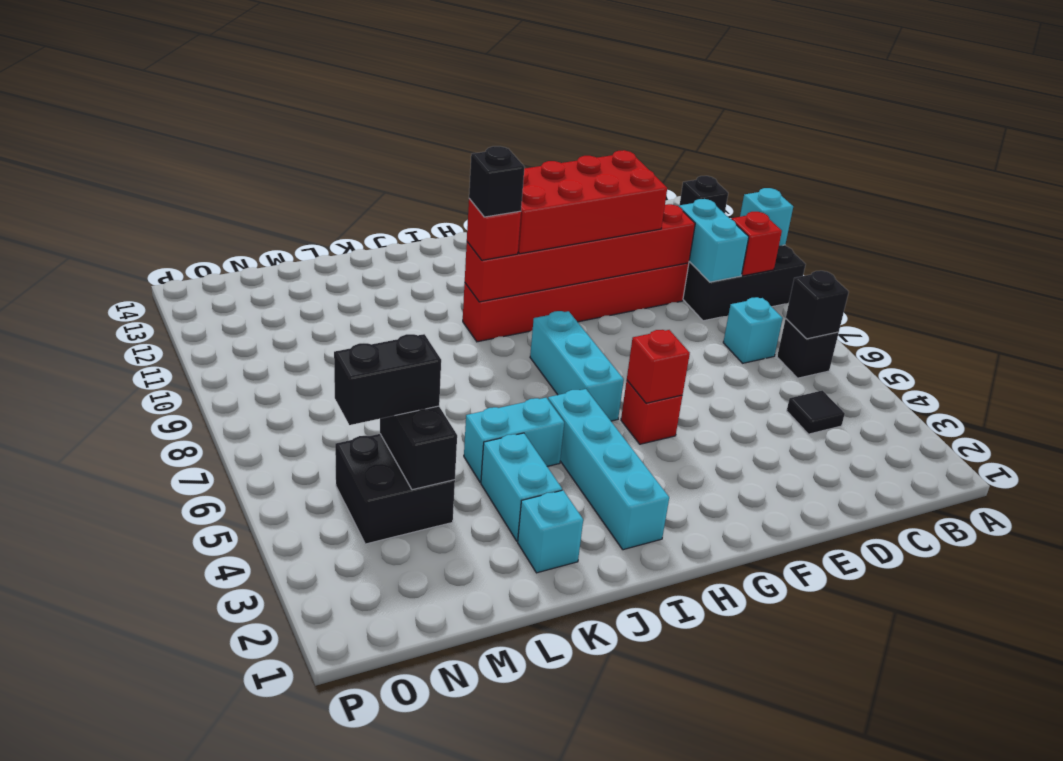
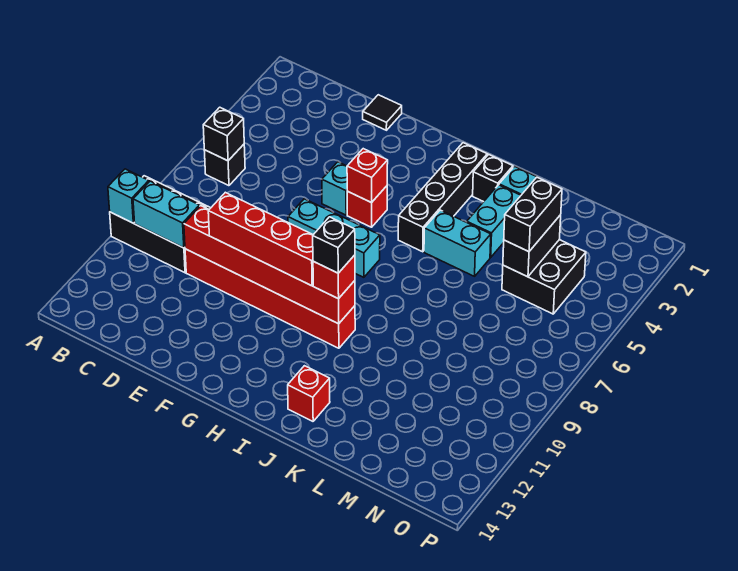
black brick A13 level 1 -> black brick J2 level 1
red brick B9 level 2 -> red brick J13 level 1
black tile C4 level 1 -> black tile E1 level 1
cyan brick C7 level 1 -> cyan brick F5 level 1
cyan brick C9:C10 level 2 -> cyan brick B10:C10 level 2
red brick E10:H11 level 3 -> red brick E10:H10 level 3
cyan brick H6:H8 level 1 -> cyan brick F7:H7 level 1
cyan brick I2:I5 level 1 -> black brick I2:I5 level 1
black brick M5:N5 level 3 -> black brick M4:M5 level 3

